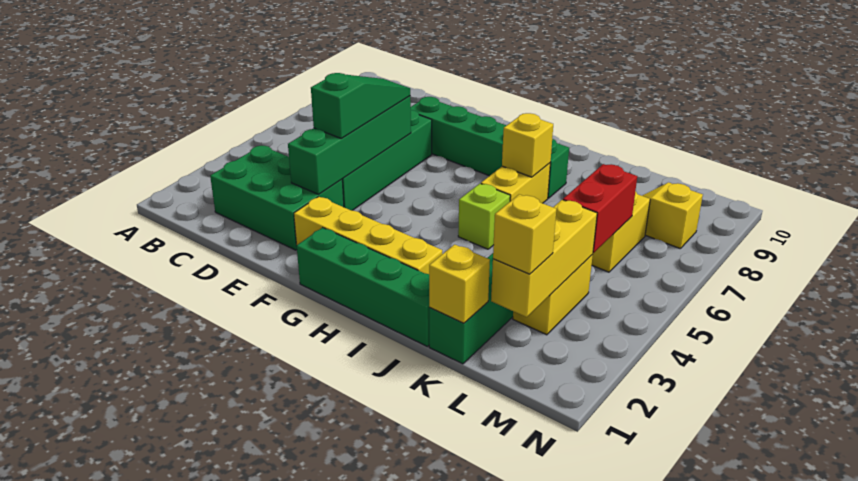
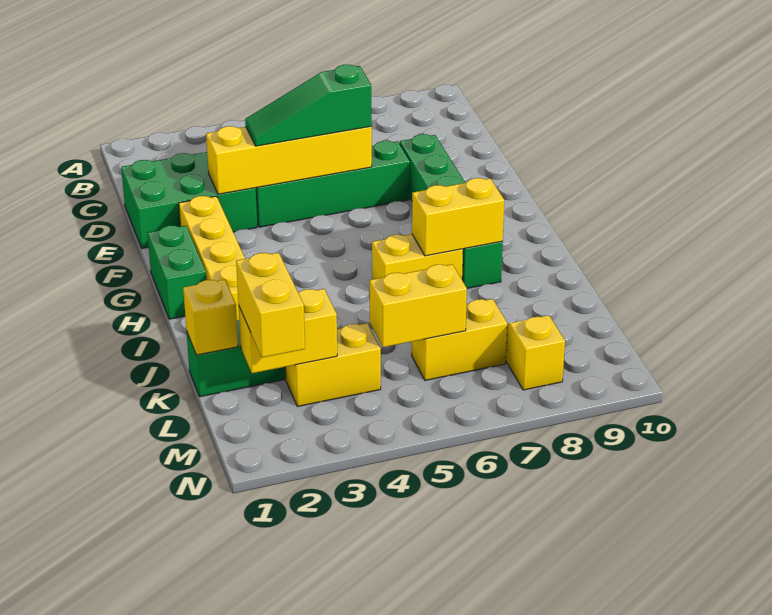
green brick C2:E3 level 1 -> green brick D1:E3 level 1
green brick E3:E6 level 2 -> yellow brick E3:E6 level 2
green slope E4:E6 level 3 top 4 -> green slope E4:E6 level 3 top 6
green brick G1:J1 level 1 -> green brick G1:H1 level 1
lime brick I5 level 1 -> none
yellow brick I7 level 2 -> yellow brick I7:I8 level 2
yellow brick L2:L4 level 2 -> yellow brick L2:L3 level 2
yellow brick L2 level 3 -> yellow brick L2:M2 level 3
red brick L5:L6 level 2 -> yellow brick L5:L6 level 2

